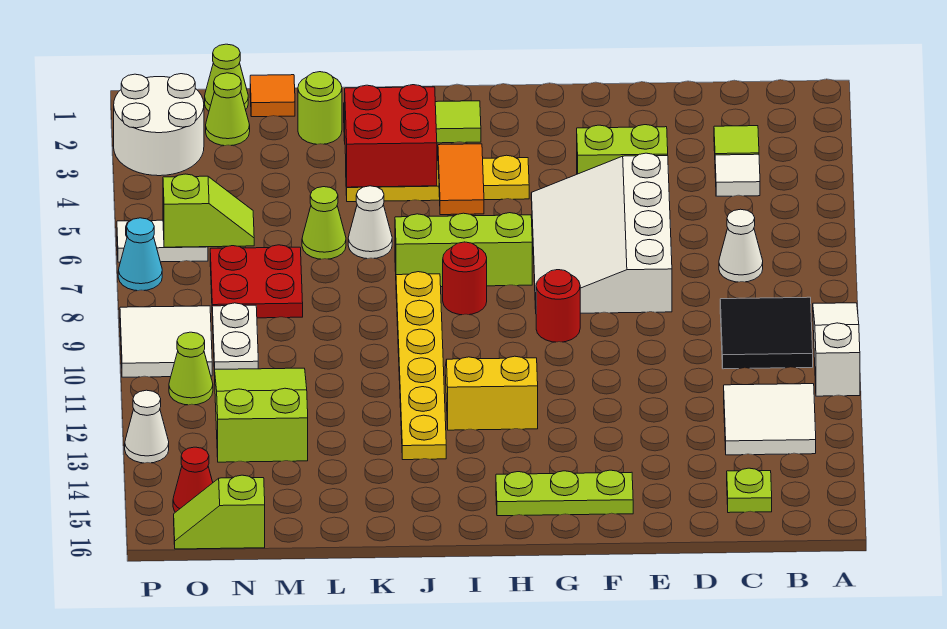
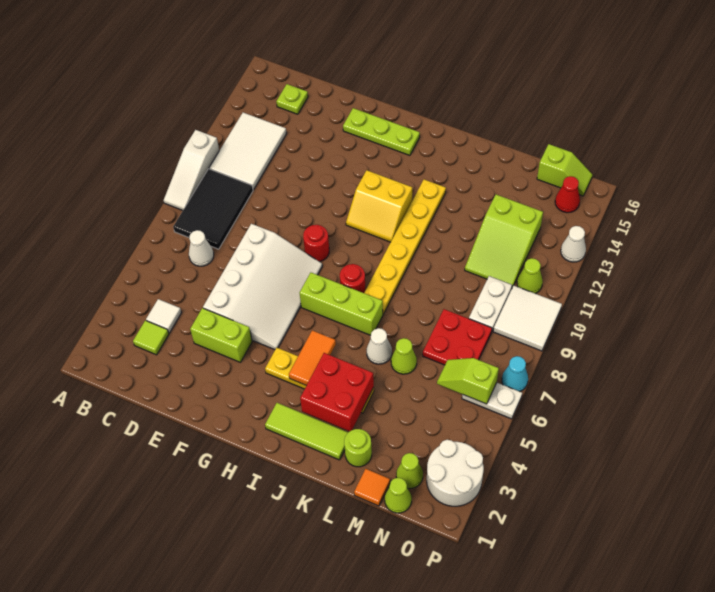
black tile B9:C10 level 1 -> black tile B8:C10 level 1
white tile B12:C13 level 1 -> white tile B11:C13 level 1

